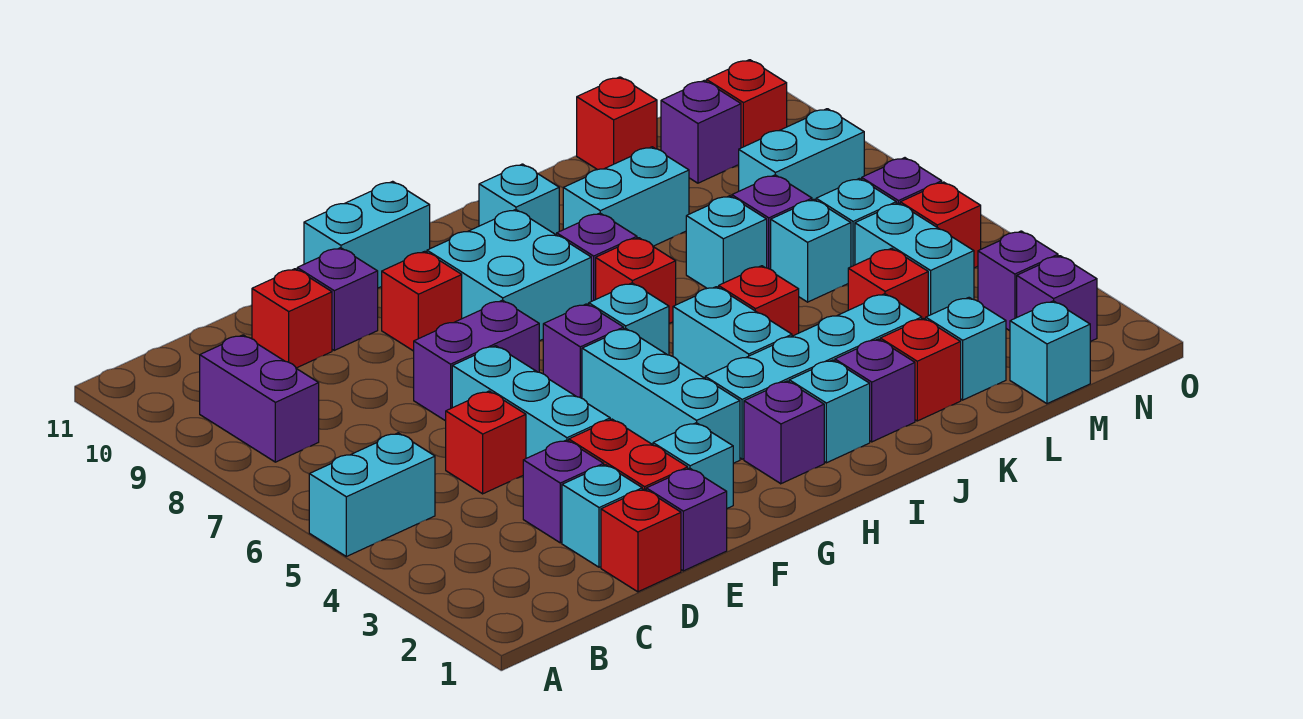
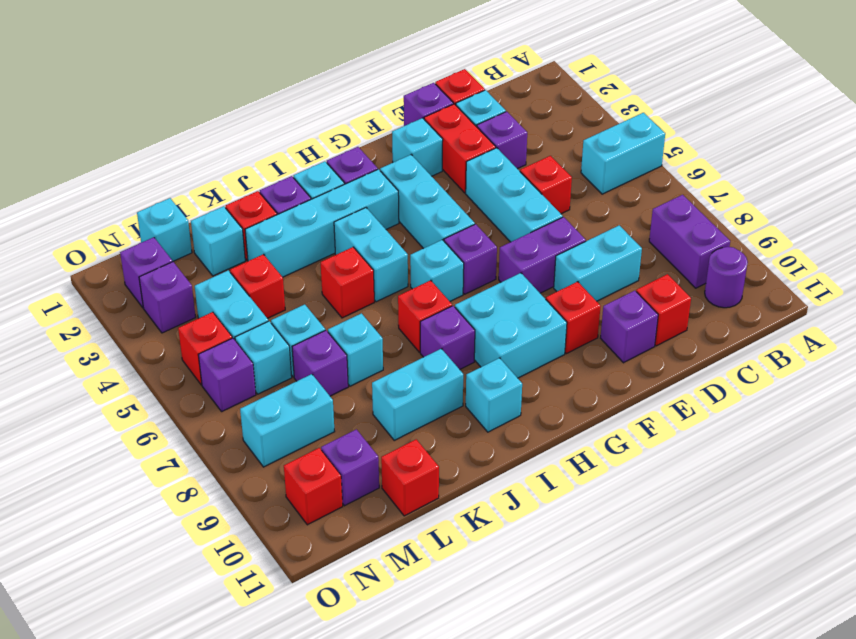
none -> purple round brick B10 level 1
cyan brick F11:G11 level 1 -> cyan brick D8:E8 level 1

